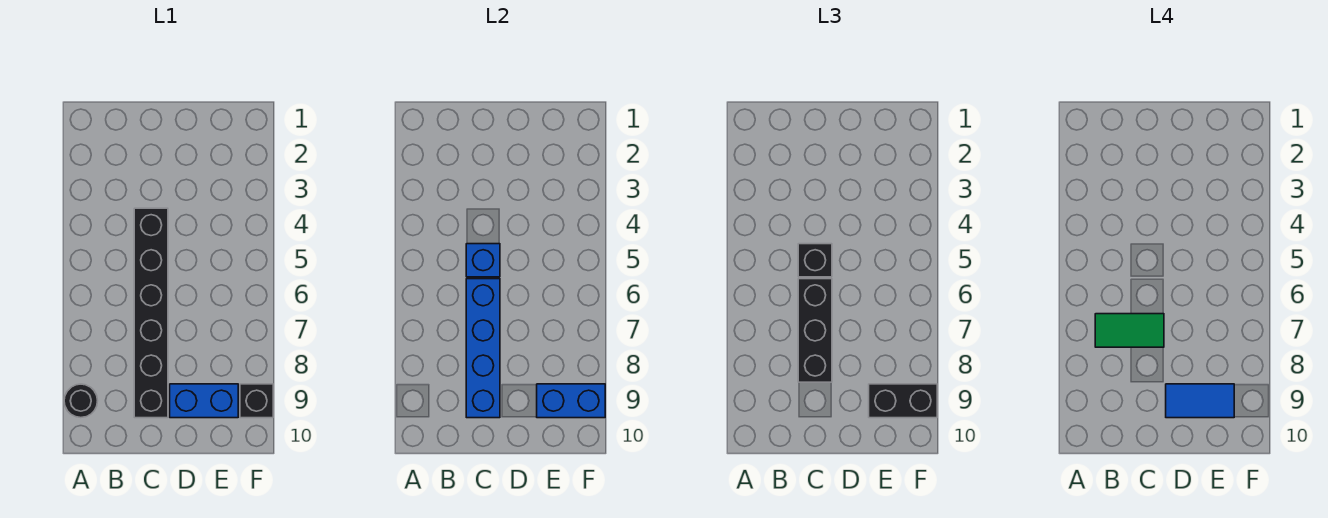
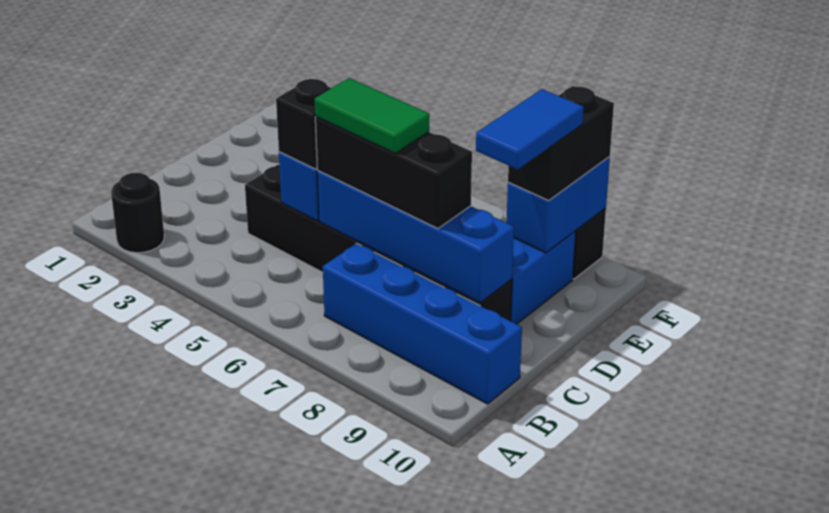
black round brick A9 level 1 -> black round brick A2 level 1
none -> blue brick B7:B10 level 1
green tile B7:C7 level 4 -> green tile C6:C7 level 4

